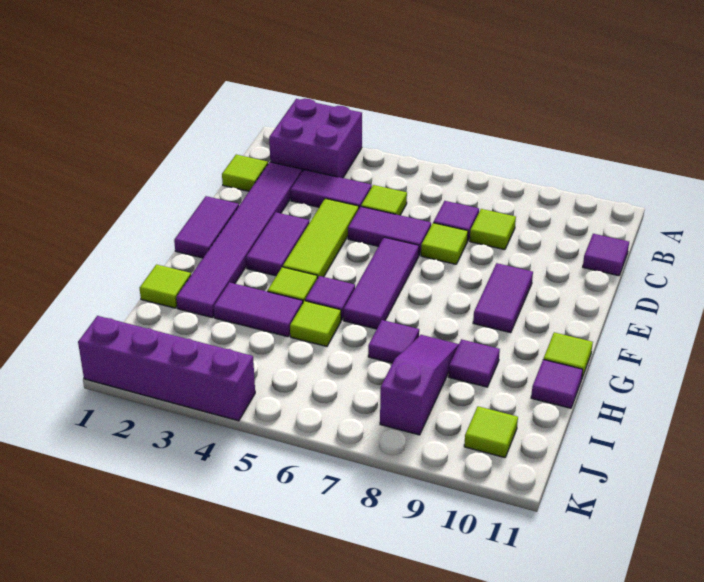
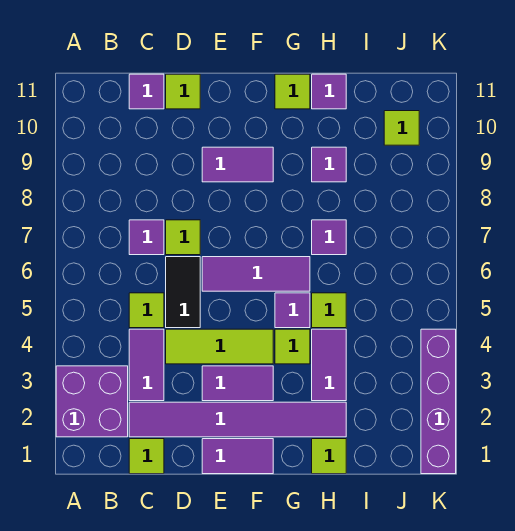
lime tile C8 level 1 -> lime tile D11 level 1
purple tile D5:D6 level 1 -> black tile D5:D6 level 1
purple slope H8:J8 level 1 top J -> none

